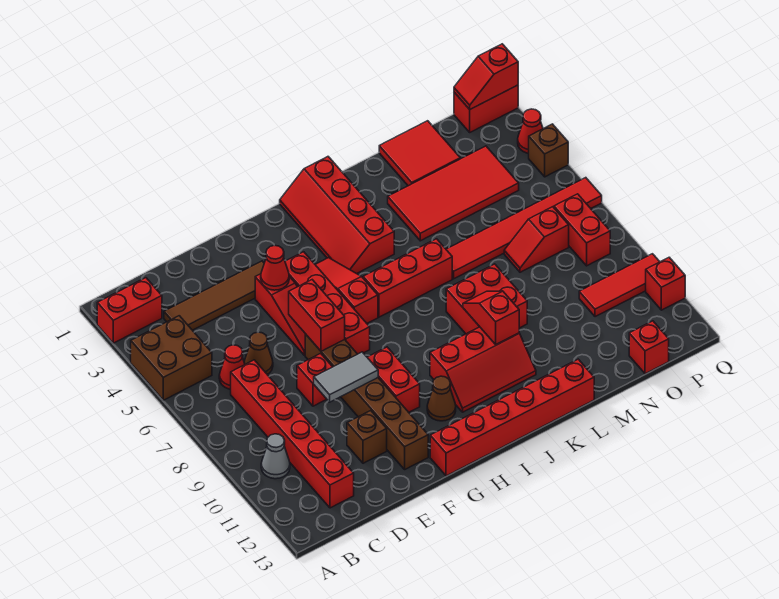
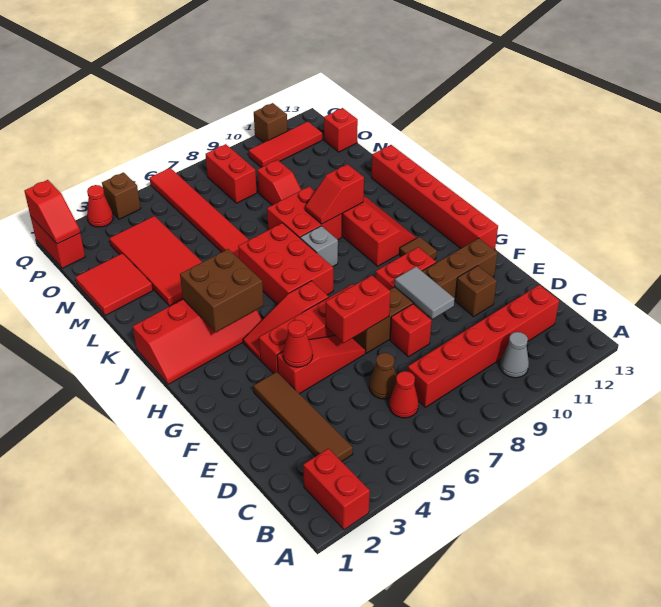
brown brick A4:B5 level 1 -> brown brick I3:J4 level 2
brown cone H11 level 1 -> brown tile H11 level 1
red brick I6:K6 level 1 -> red brick I6:K7 level 1
none -> grey brick J8 level 1
red slope N7:O7 level 1 top O -> red slope M9:N9 level 1 top N
red tile O10:Q10 level 1 -> red tile P10:P12 level 1
red brick P7:P8 level 1 -> red brick O8:P8 level 1
red brick Q11 level 1 -> brown brick Q11 level 1

